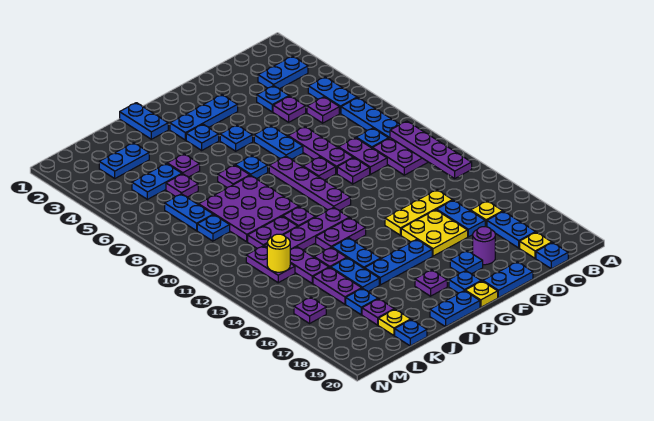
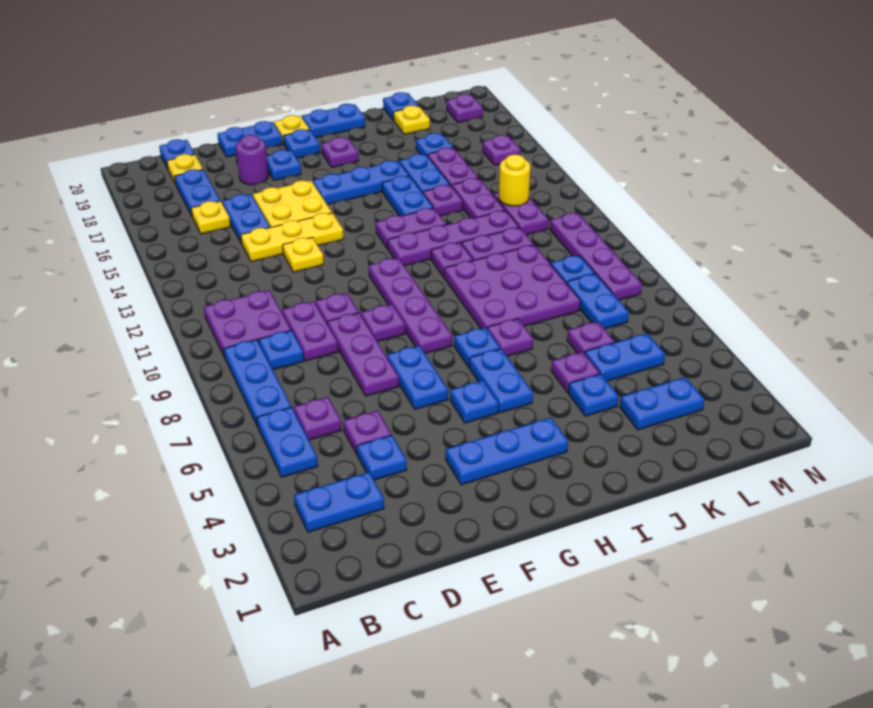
purple plate B10:B13 level 2 -> purple plate M8:M11 level 1
none -> yellow plate E13 level 1
blue plate H4 level 1 -> blue plate J4 level 1
blue plate I1:I2 level 1 -> blue plate H5:H6 level 1
purple plate K18 level 1 -> purple plate M19 level 1

